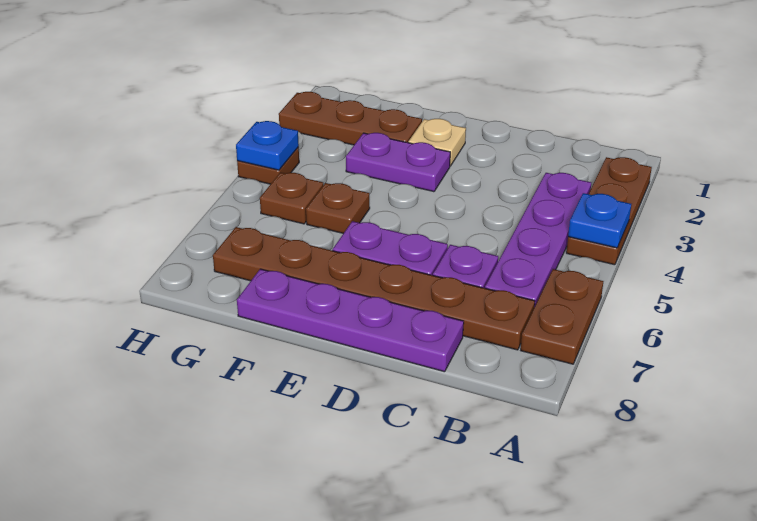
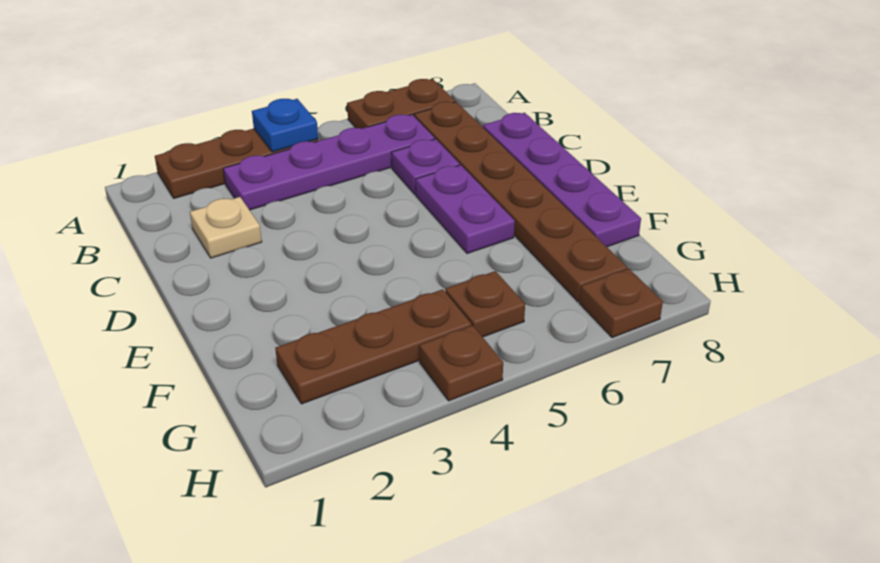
tan plate E2 level 1 -> tan plate C2 level 1
purple plate E3:F3 level 1 -> none
brown plate F2:H2 level 1 -> brown plate G2:G4 level 1
brown plate F5 level 1 -> brown plate H7 level 1
blue plate H4 level 2 -> none

